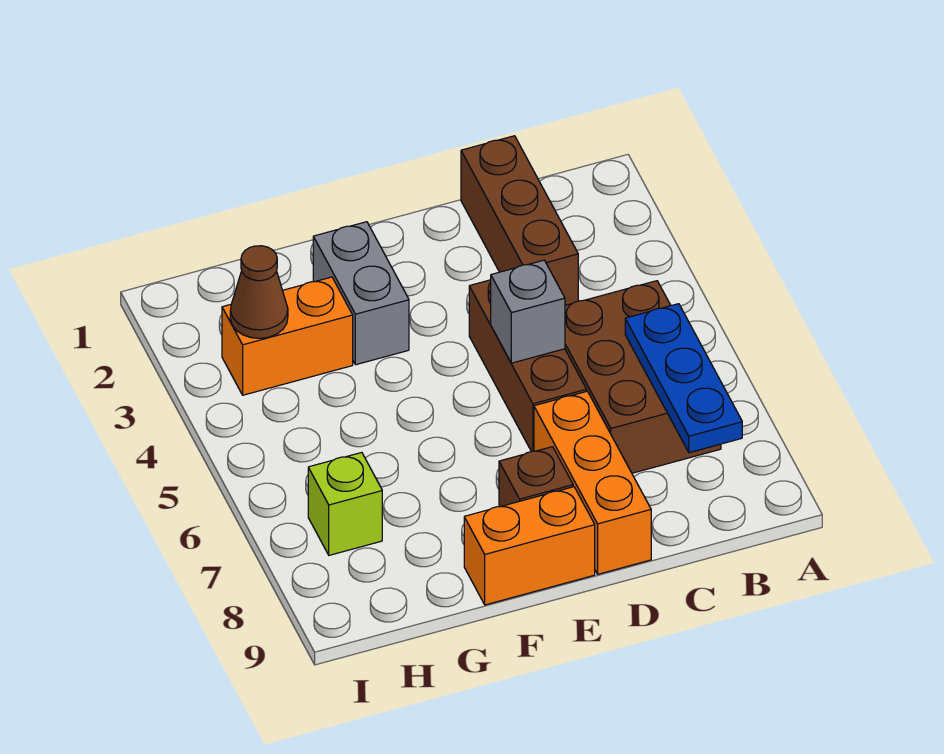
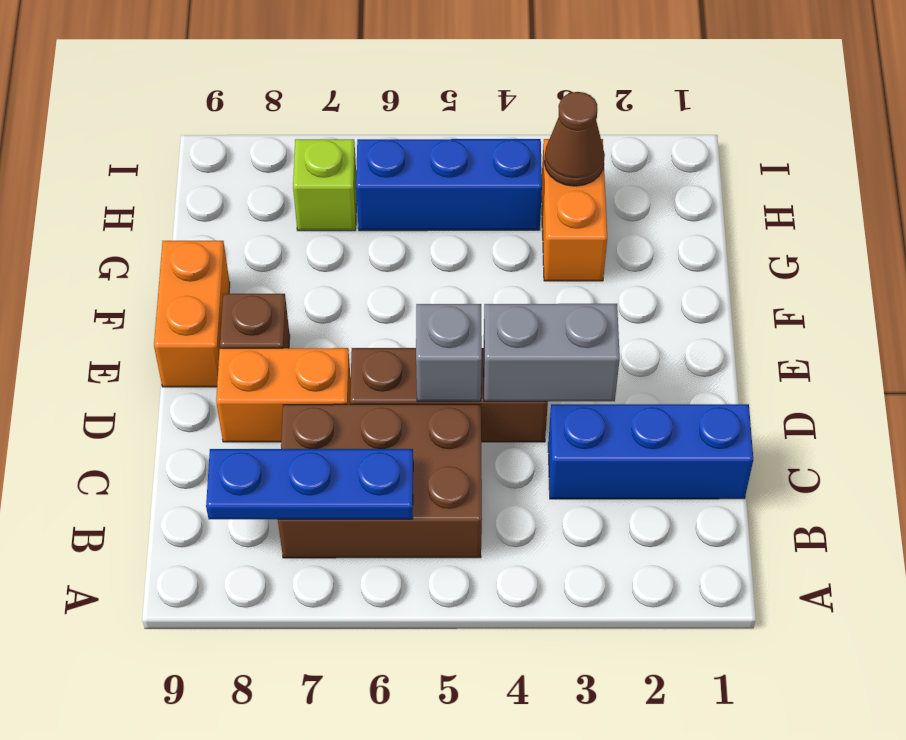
brown brick C1:C3 level 1 -> blue brick C1:C3 level 1
orange brick D7:D9 level 1 -> orange brick D7:D8 level 1
grey brick F2:F3 level 1 -> grey brick D3:D4 level 2
none -> blue brick H4:H6 level 1

